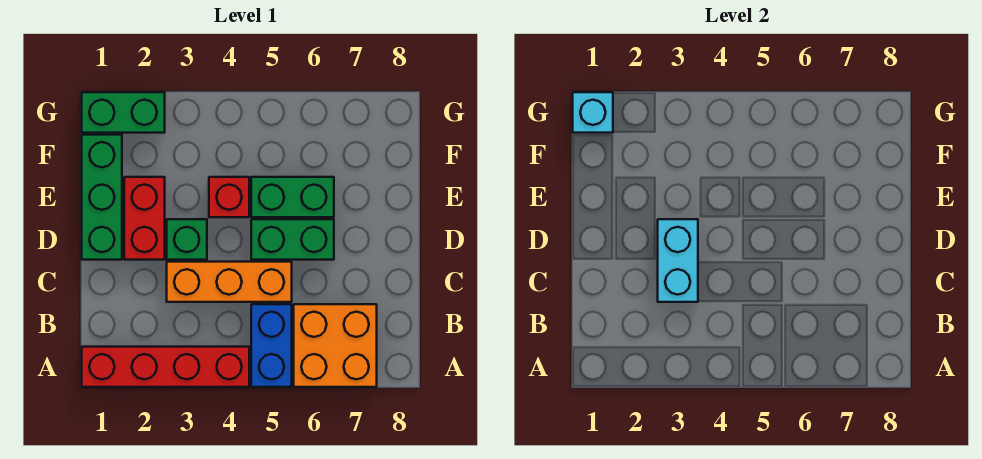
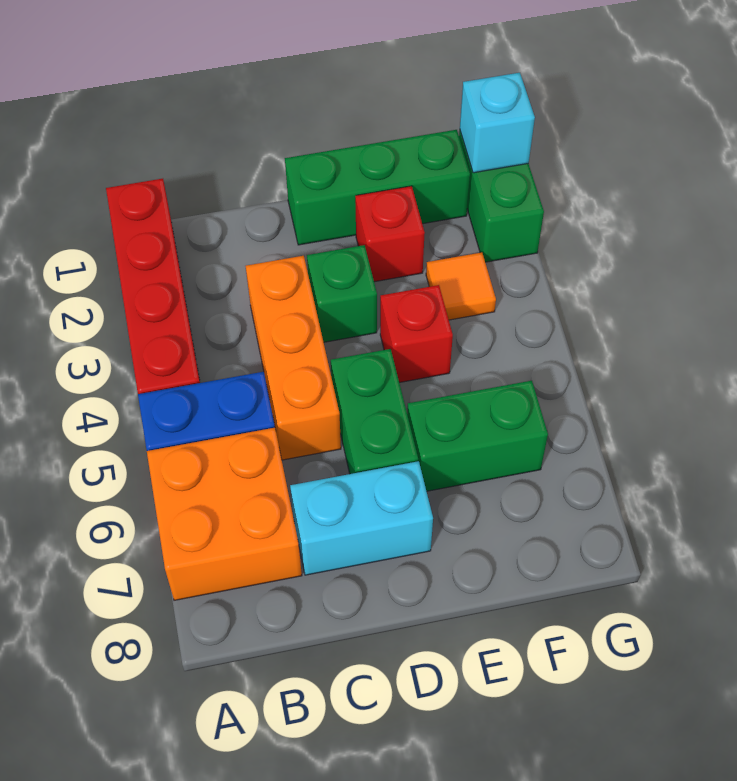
cyan brick C3:D3 level 2 -> cyan brick C7:D7 level 1
red brick D2:E2 level 1 -> red brick E2 level 1
green brick E5:E6 level 1 -> green brick E6:F6 level 1
none -> orange tile F3 level 1

